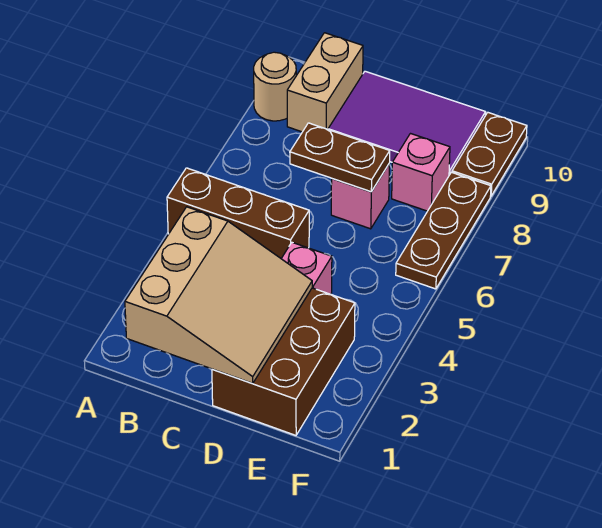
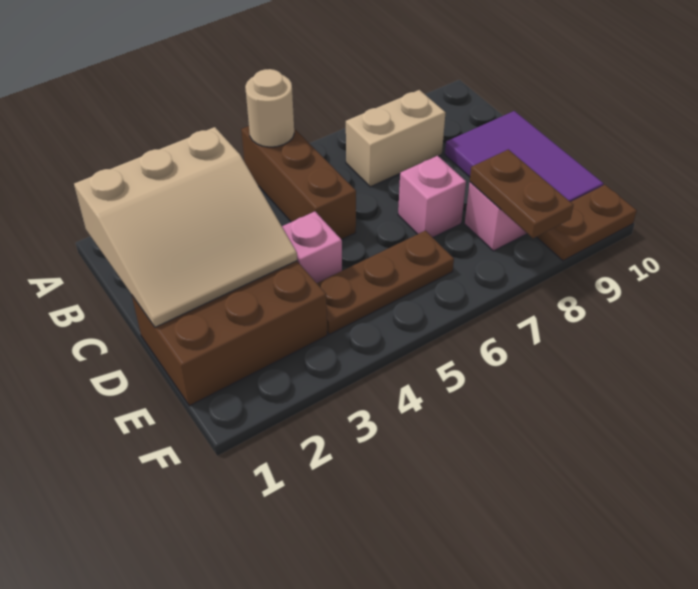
tan round brick A9 level 1 -> tan round brick A5 level 2
tan brick B9:B10 level 1 -> tan brick B7:B8 level 1
brown plate C7:D7 level 2 -> brown plate E8:F8 level 2
brown plate F6:F8 level 1 -> brown plate E4:E6 level 1

